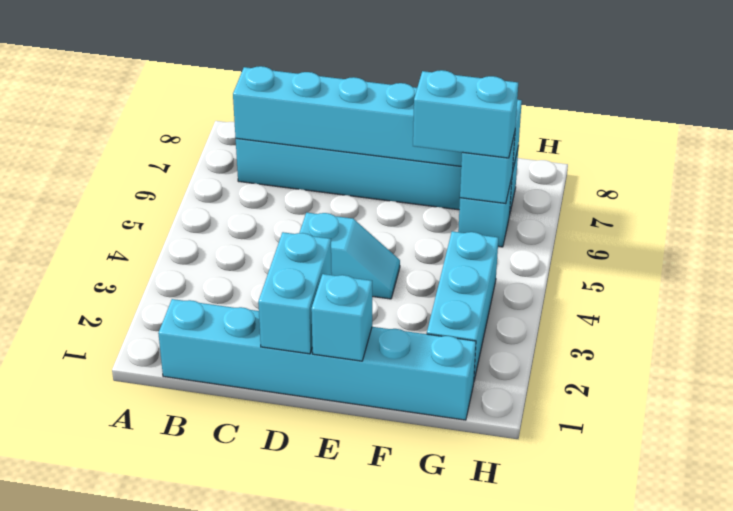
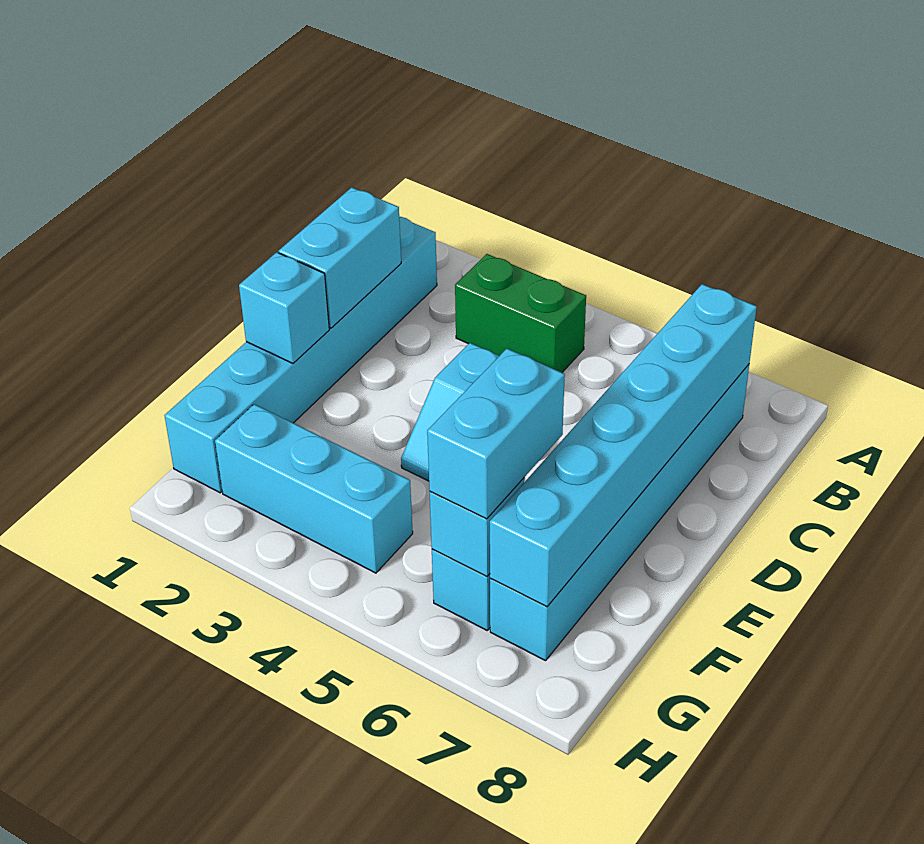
none -> green brick B3:B4 level 1
cyan brick D1:D2 level 2 -> cyan brick C1:D1 level 2

